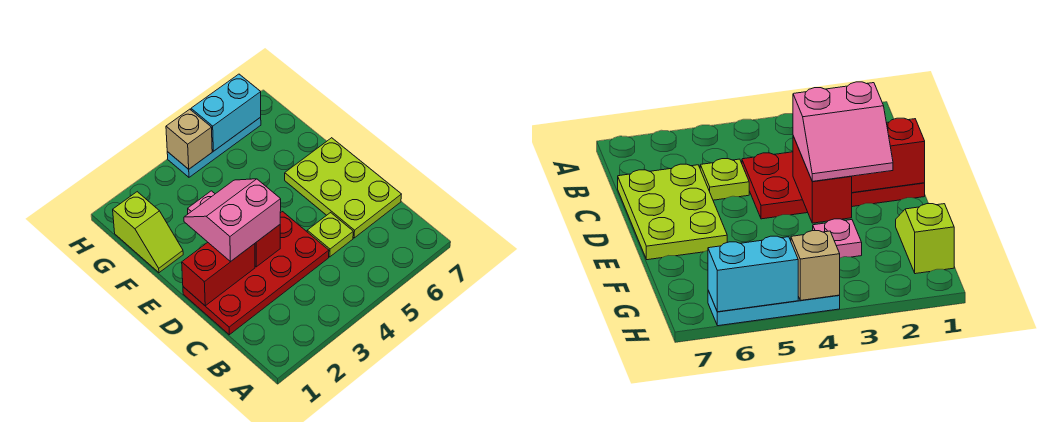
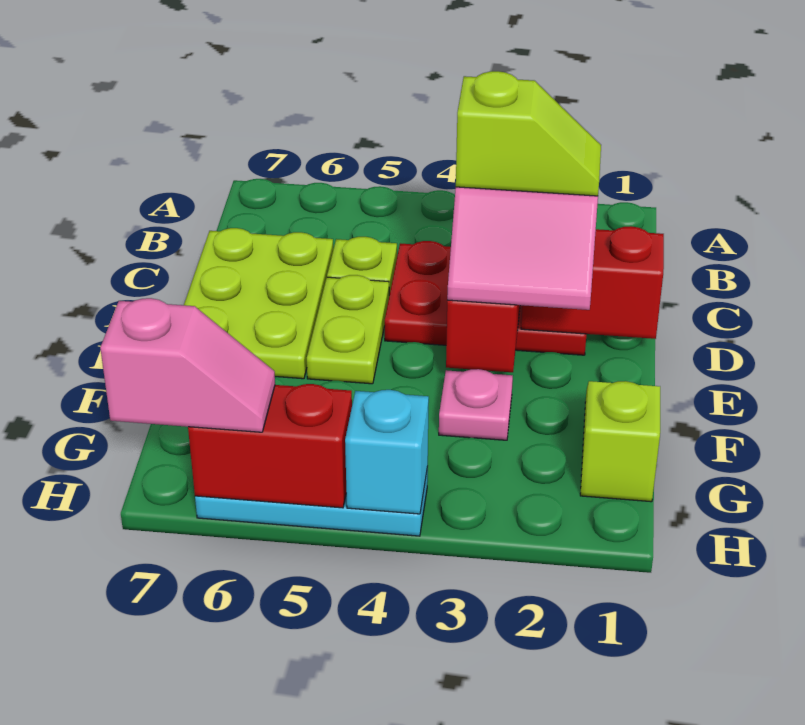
red plate C1:D4 level 1 -> red plate C2:D4 level 1
none -> lime slope D2:D3 level 4 top 3
none -> lime plate D5:E5 level 1
tan brick H4 level 2 -> cyan brick H4 level 2
cyan brick H5:H6 level 2 -> red brick H5:H6 level 2
none -> pink slope H6:H7 level 3 top 7

